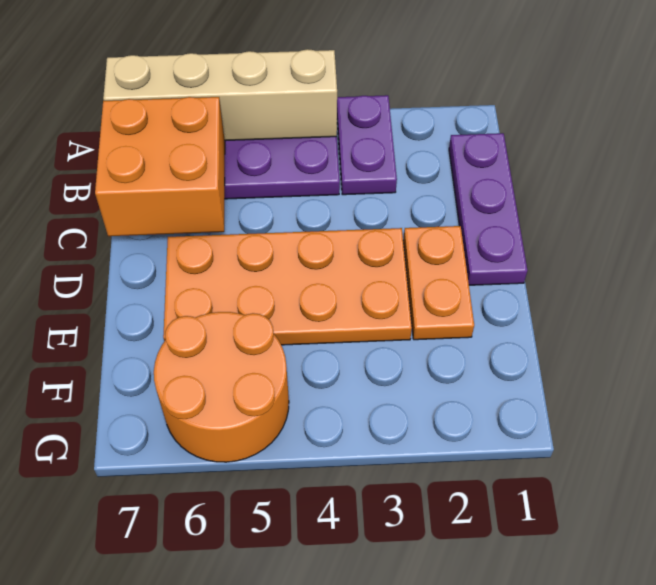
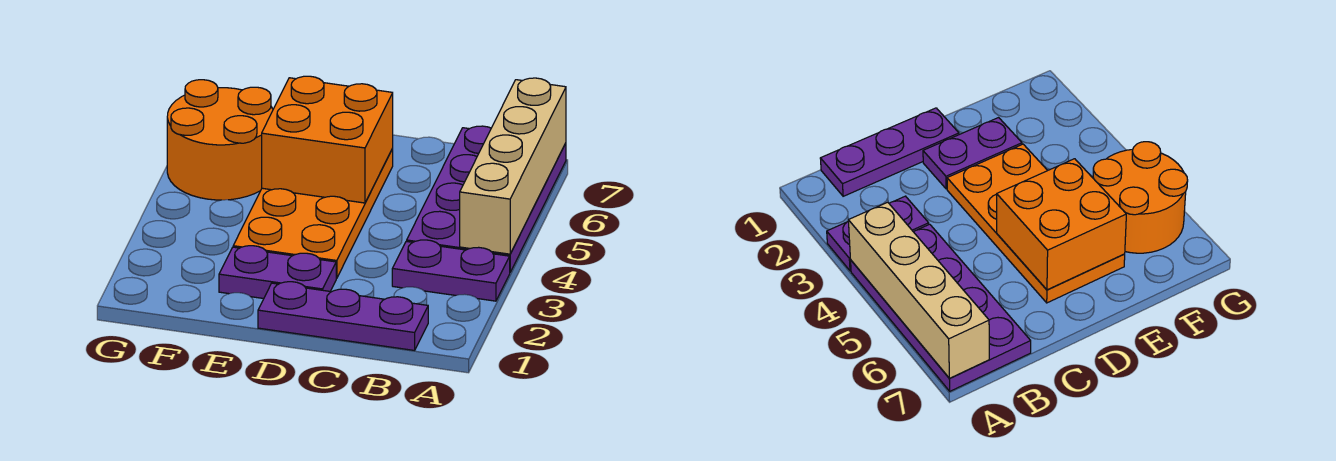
orange brick B6:C7 level 2 -> orange brick D5:E6 level 2
orange plate D2:E2 level 1 -> purple plate D2:E2 level 1

